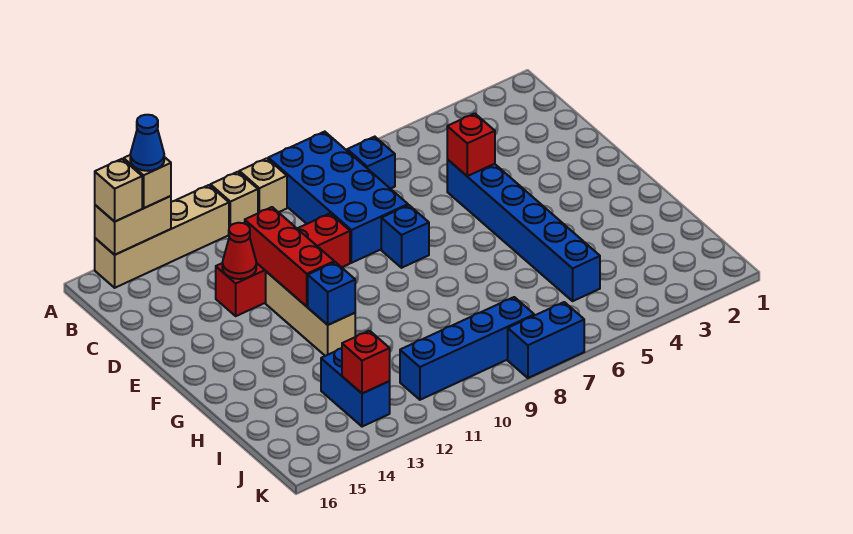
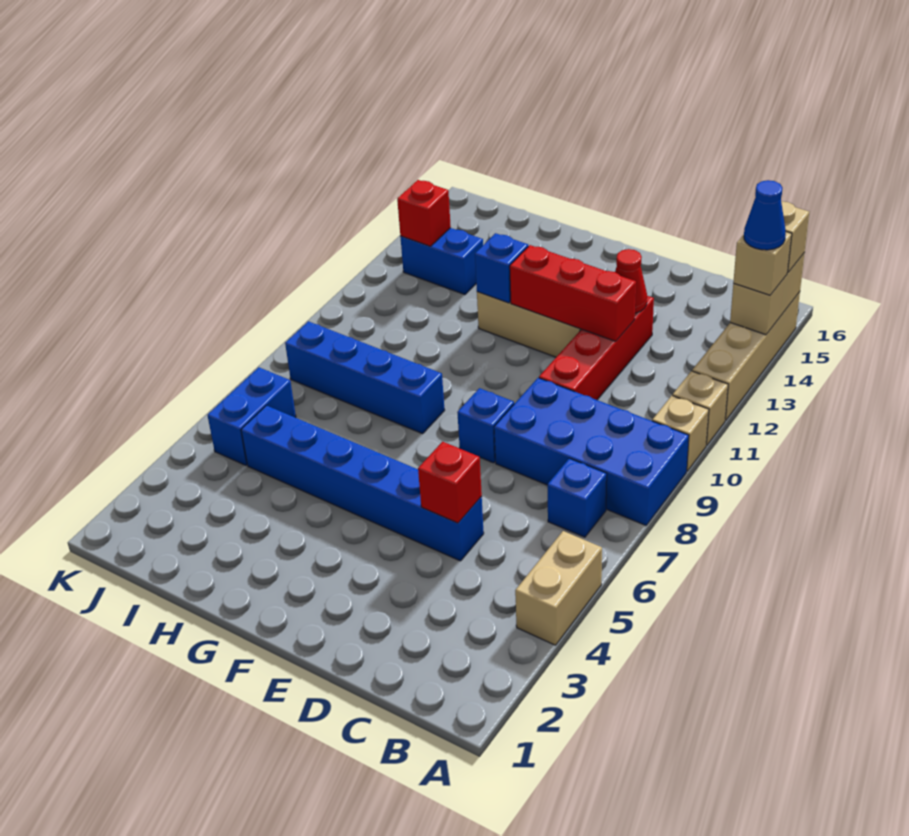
none -> tan brick A4:A5 level 1
blue brick J8:J11 level 1 -> blue brick G8:J8 level 1
blue brick K7:K8 level 1 -> blue brick J5:J6 level 1

